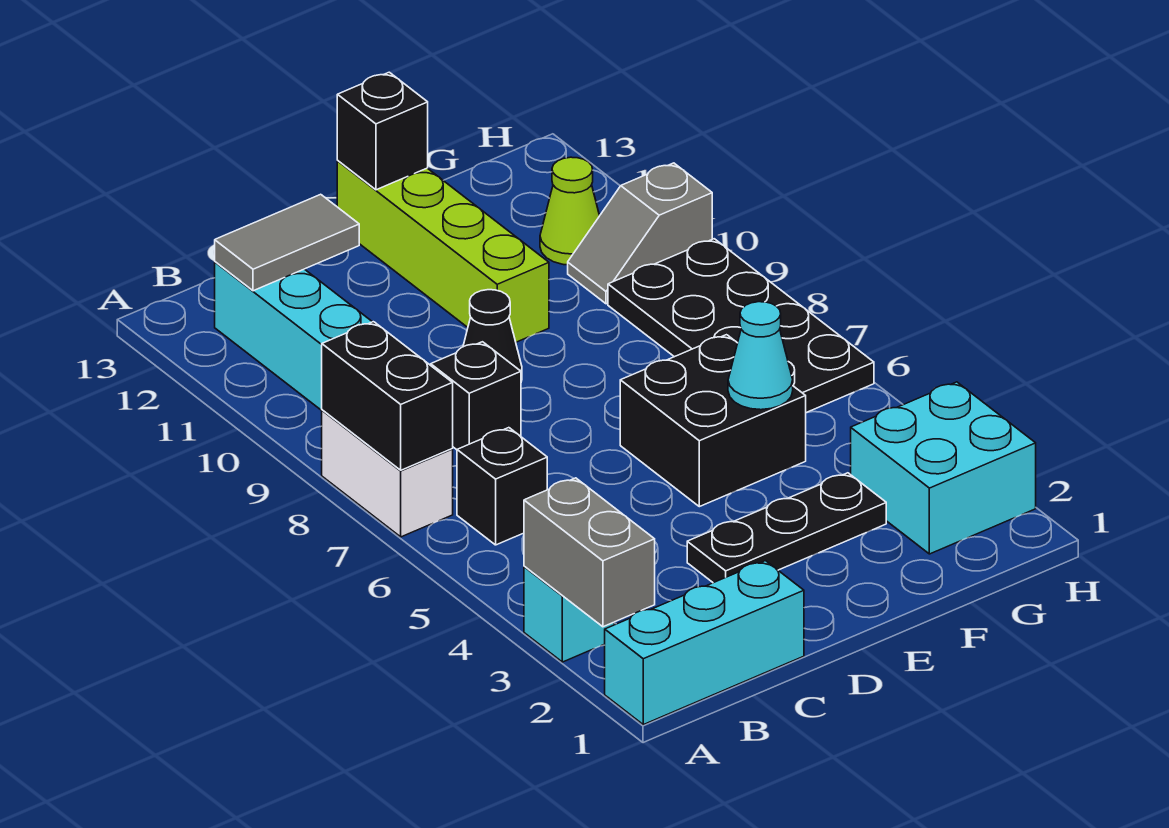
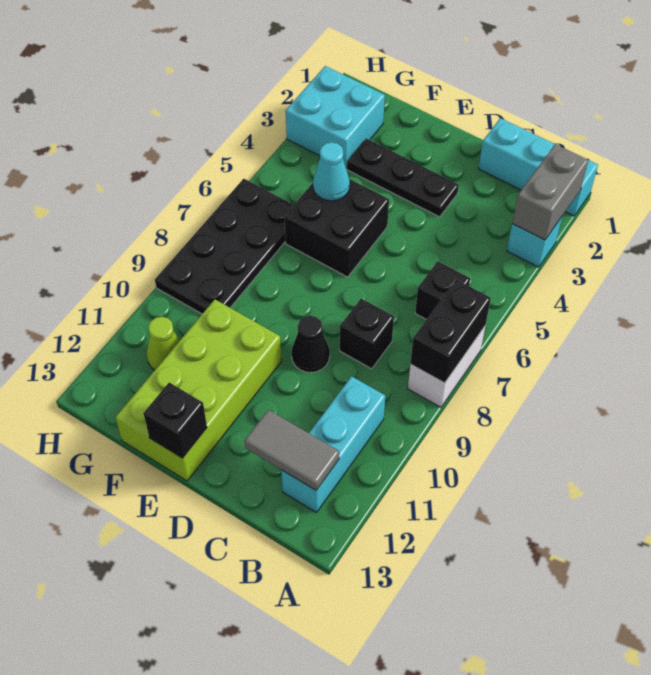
lime brick E10:E13 level 1 -> lime brick E10:F13 level 1
grey slope G10:H10 level 1 top H -> none

